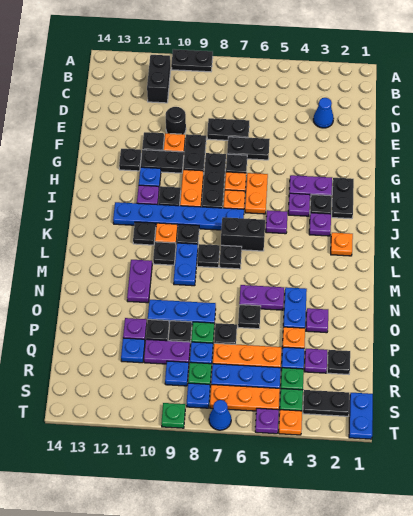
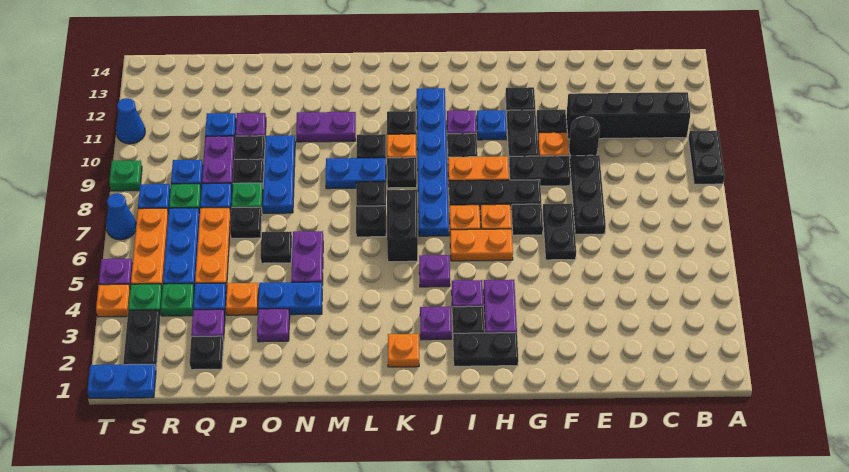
black brick B11:C11 level 1 -> black brick B11:E11 level 1
blue cone D3 level 1 -> blue cone T11 level 1
black plate E7:E8 level 1 -> black plate E7:E9 level 1

